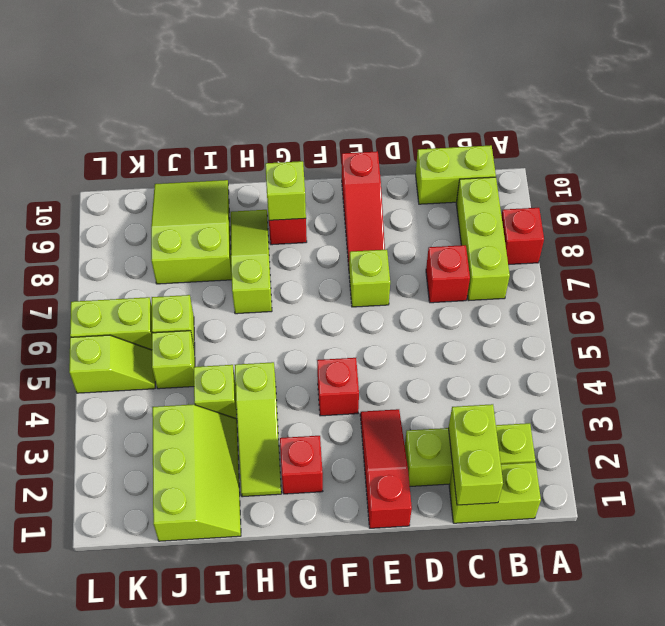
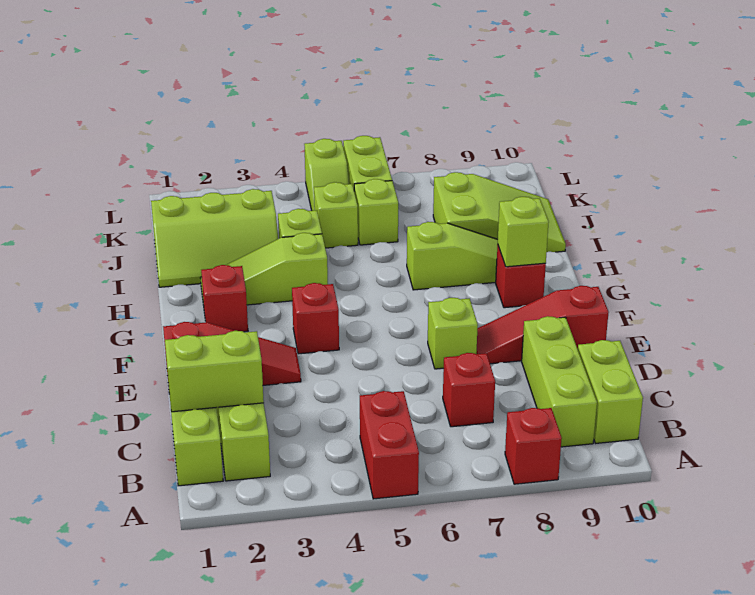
none -> red brick A5:B5 level 1
lime brick B7:B9 level 1 -> lime brick B9:D9 level 1

